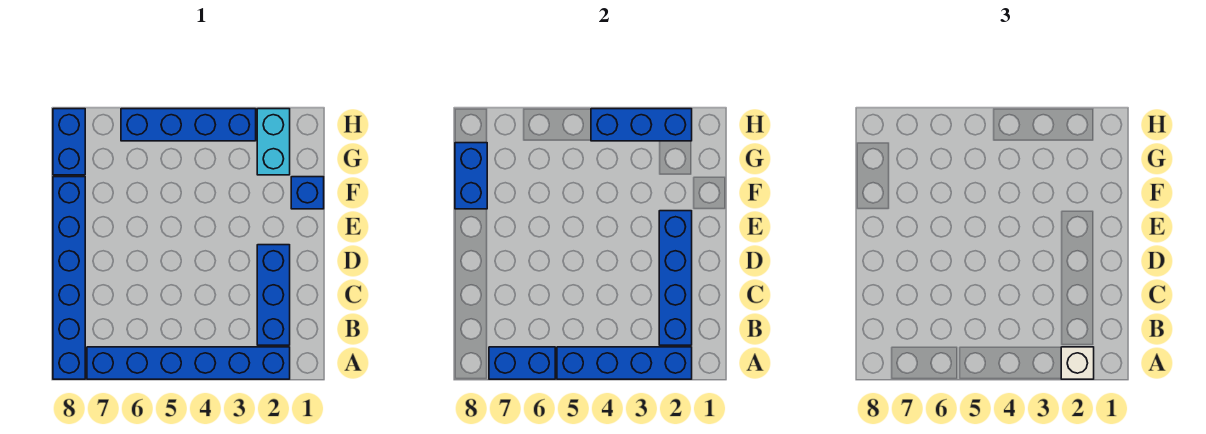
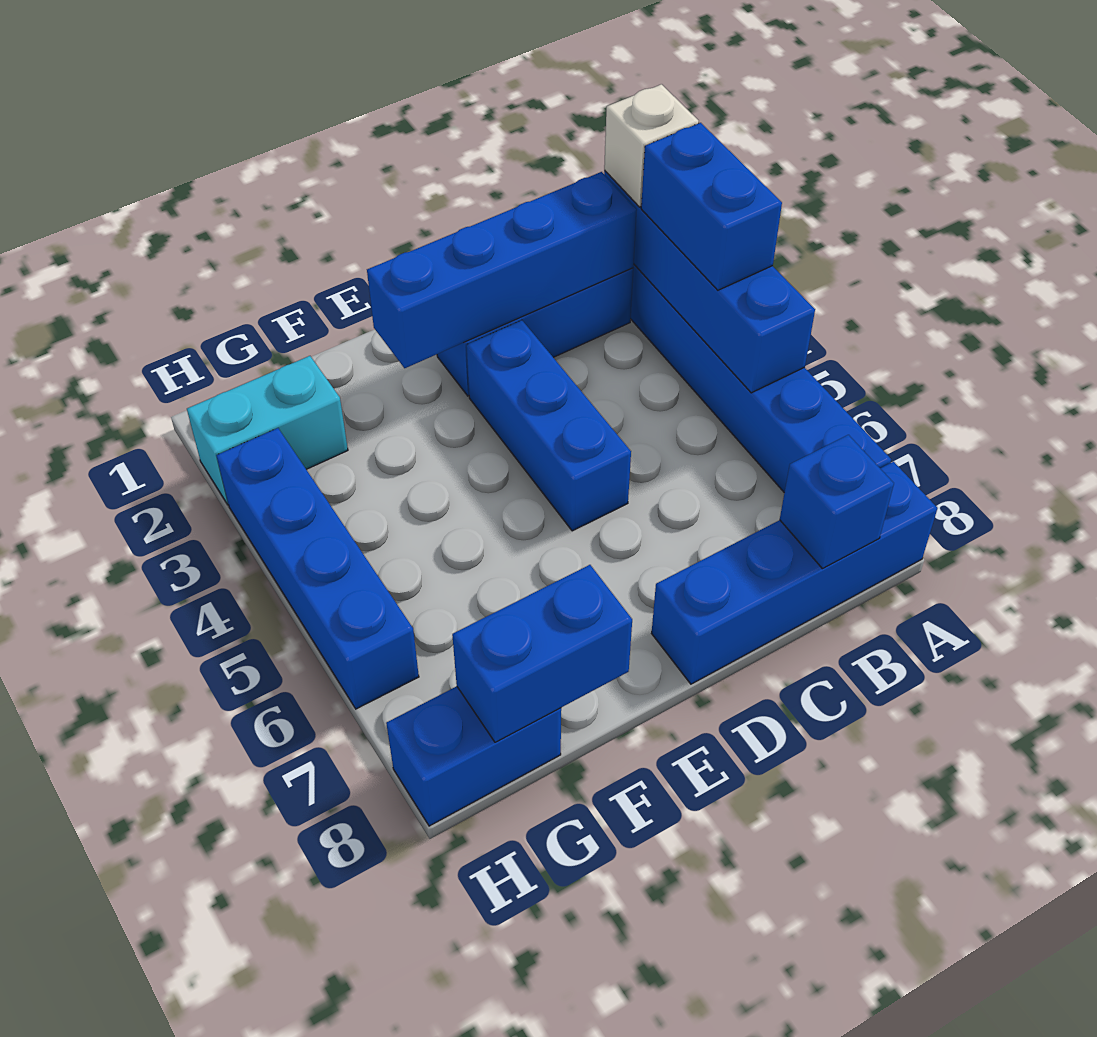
blue brick A6:A7 level 2 -> blue brick A3:A4 level 3
blue brick A8:F8 level 1 -> blue brick A8:D8 level 1
blue brick F1 level 1 -> blue brick B8 level 2
blue brick H2:H4 level 2 -> blue brick D3:D5 level 1

